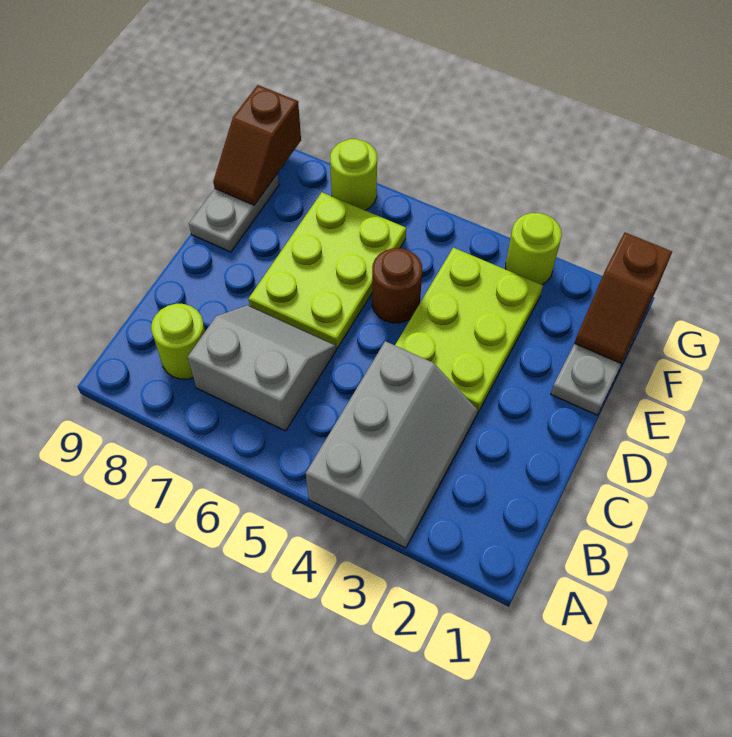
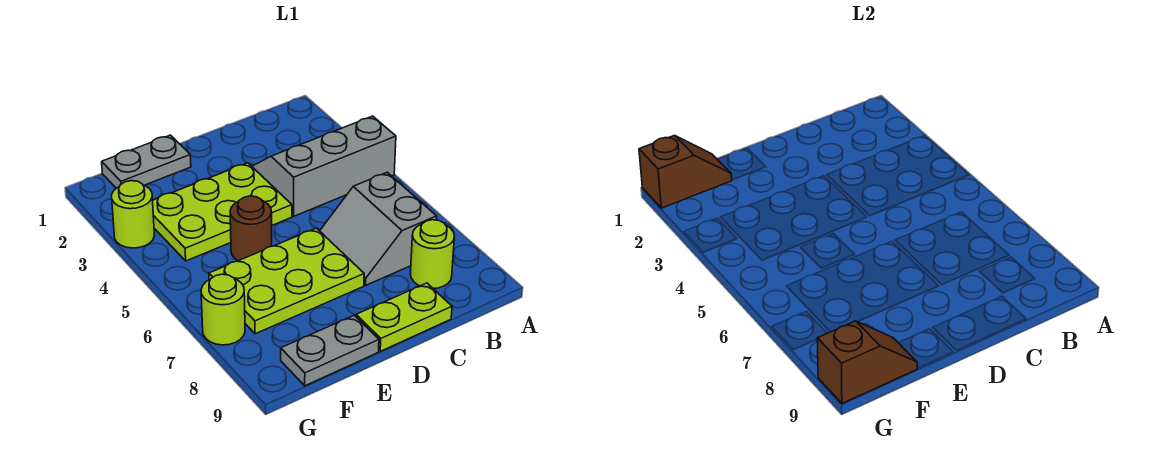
none -> lime plate C9:D9 level 1

